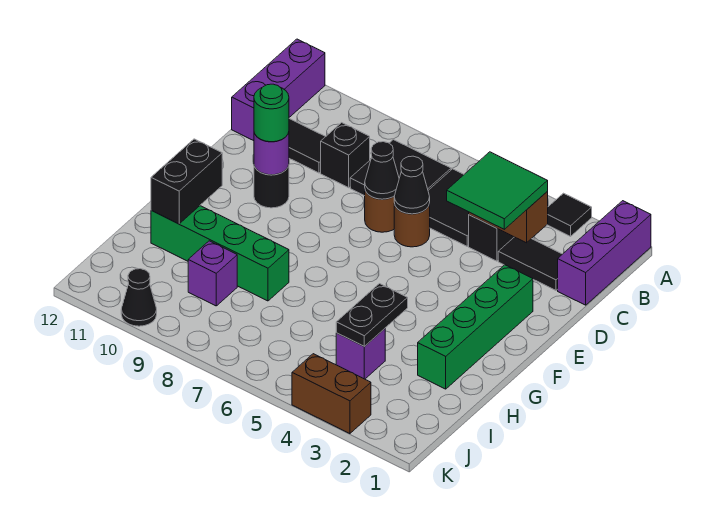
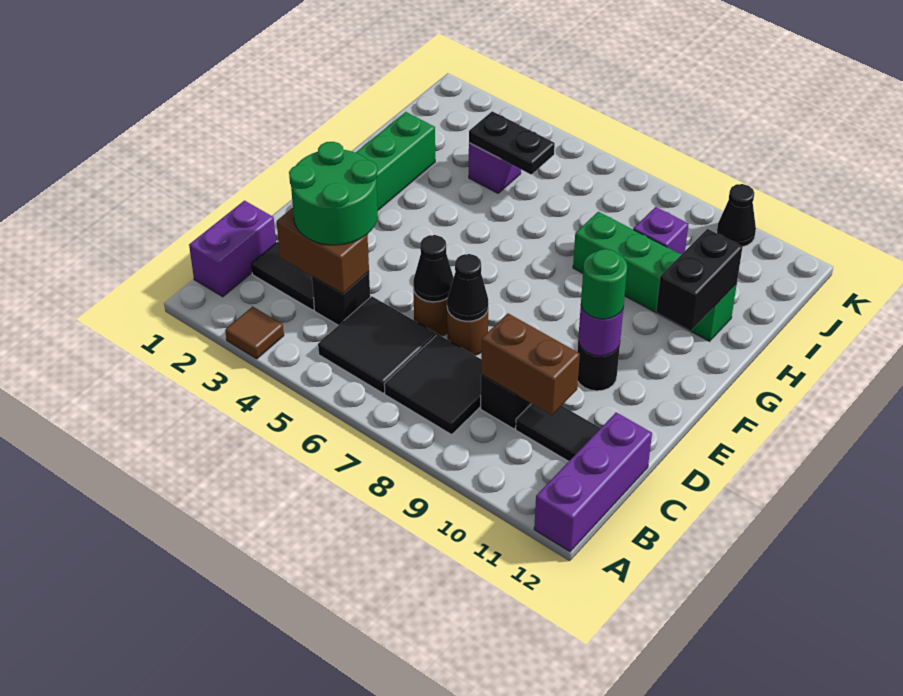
purple brick A1:C1 level 1 -> purple brick B1:C1 level 1
black tile A3 level 1 -> brown tile A3 level 1
green tile C3:D4 level 3 -> green round brick C3:D4 level 3
black plate H4:I4 level 2 -> black plate I4:I5 level 2
brown brick K3:K4 level 1 -> brown brick C9:C10 level 2

